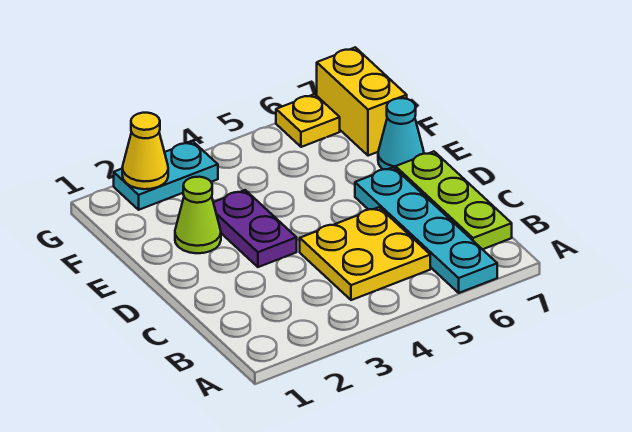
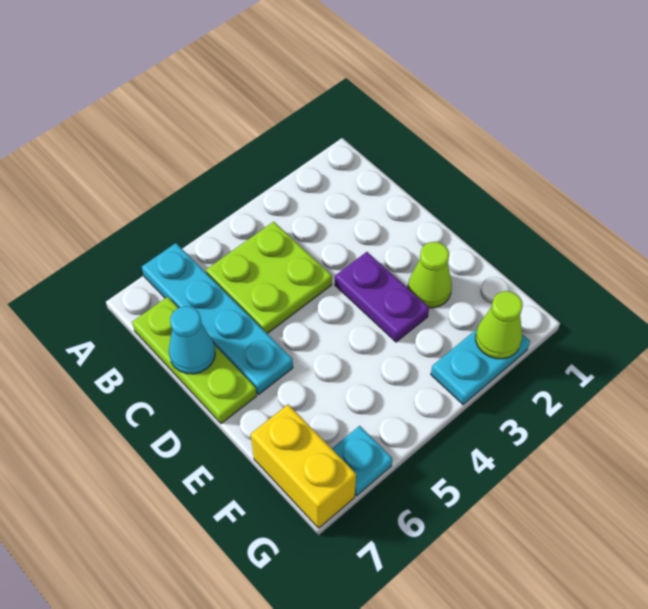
yellow plate B4:C5 level 1 -> lime plate B4:C5 level 1
cyan cone E7 level 1 -> cyan cone C7 level 2
yellow cone G2 level 2 -> lime cone G2 level 2
yellow plate G6 level 1 -> cyan plate G6 level 1

